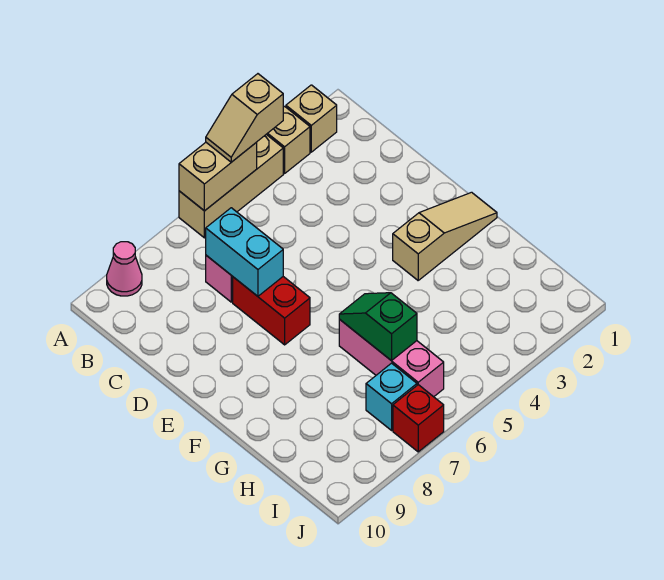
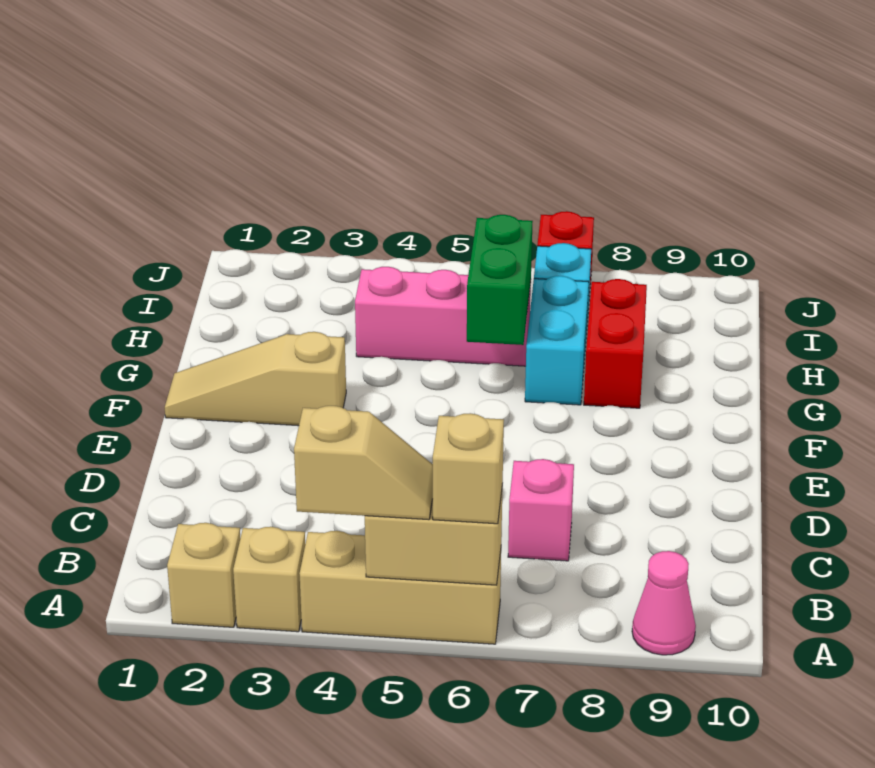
none -> tan brick A6 level 3
cyan brick C7:D7 level 2 -> cyan brick G7:H7 level 1
red brick D7:E7 level 1 -> red brick G8:H8 level 1
pink brick G6:I6 level 1 -> pink brick H4:H6 level 1
green slope G6:H6 level 2 top H -> green brick G6:H6 level 2

